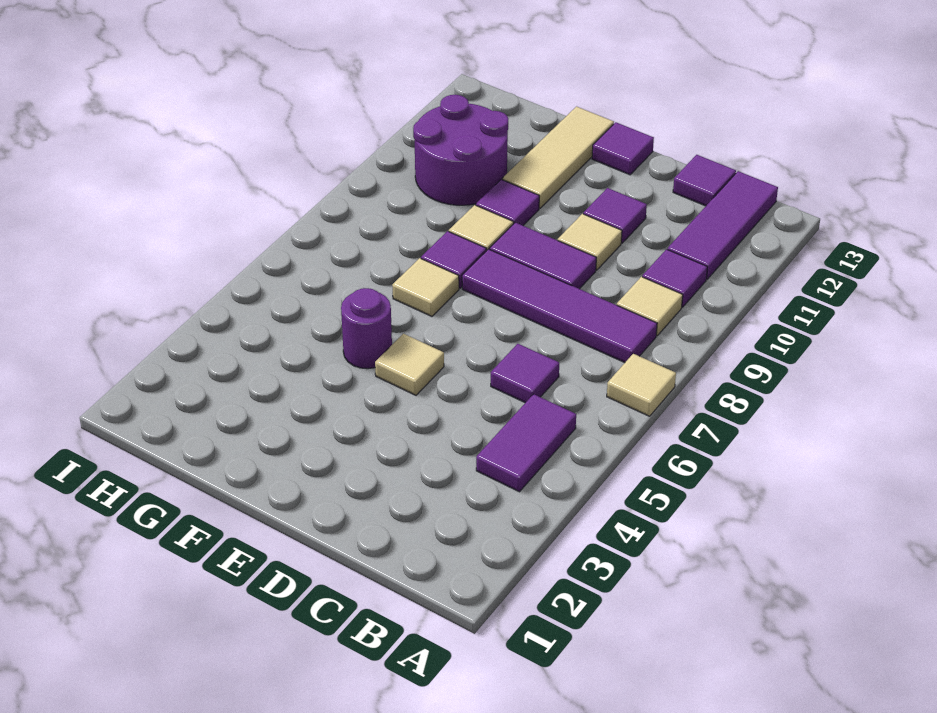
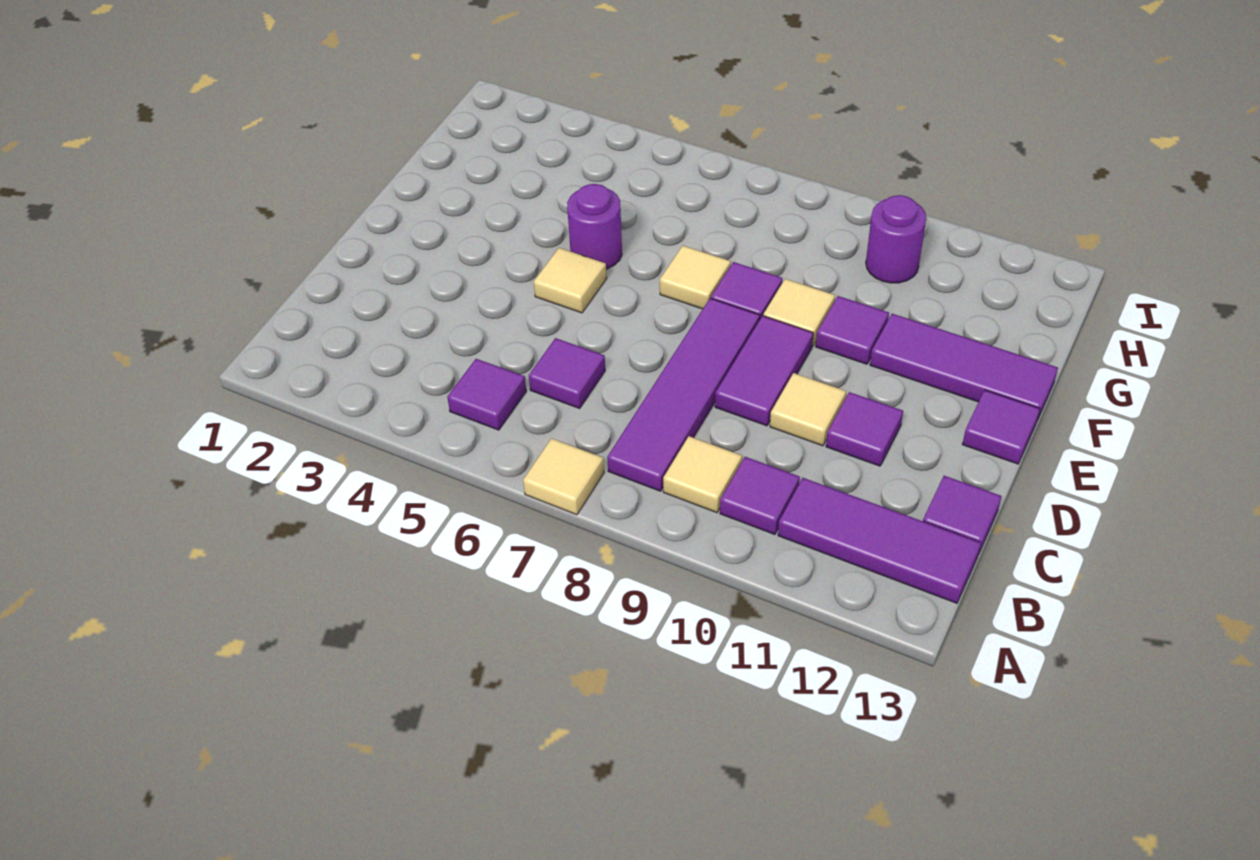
purple tile B4:B5 level 1 -> purple tile B5 level 1
tan tile F11:F13 level 1 -> purple tile F11:F13 level 1
purple round brick G10:H11 level 1 -> purple round brick H10 level 1

